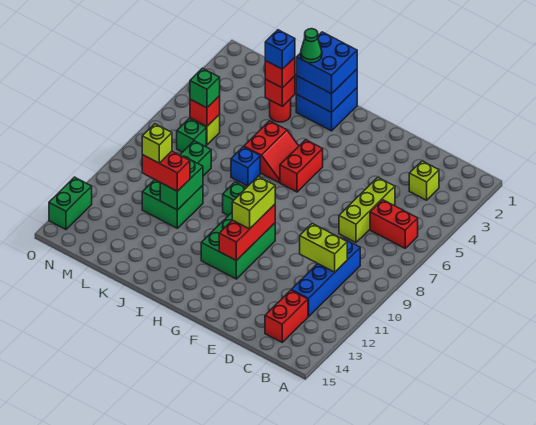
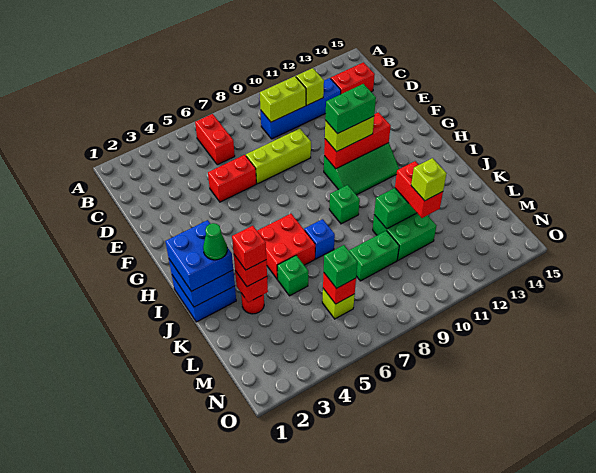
lime brick C3 level 1 -> lime brick C11 level 2
lime brick C10:D10 level 2 -> lime brick C9:C10 level 2
lime brick D5:D7 level 1 -> lime brick E7:E9 level 1
green brick G10:H12 level 1 -> green slope G10:H12 level 1 top G
red brick H5:H6 level 1 -> red brick E5:E6 level 1
red slope I5:J6 level 1 top J -> red brick I5:J6 level 1
blue brick K3 level 4 -> red brick K3 level 4
green brick M7 level 1 -> green brick K5 level 1
green brick O13:O14 level 1 -> green brick G10:G11 level 4

